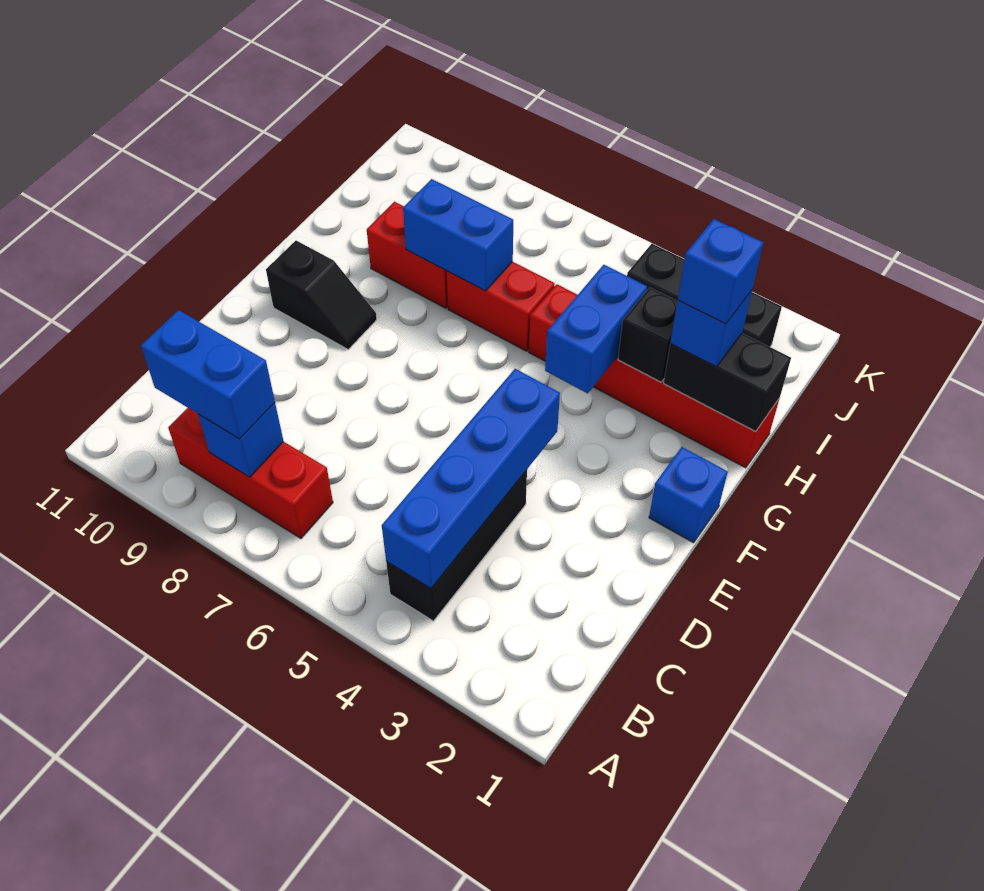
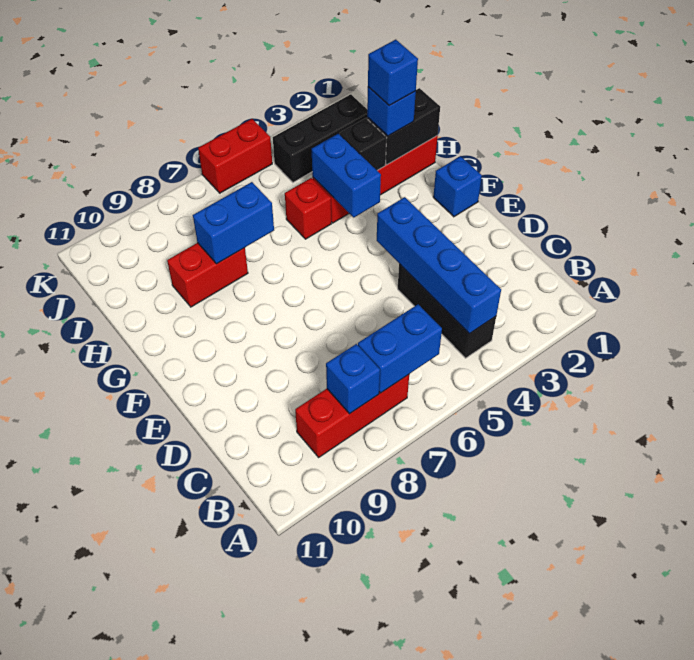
blue brick B8:B9 level 3 -> blue brick B6:B7 level 2
black slope F9:F10 level 1 top 10 -> none
red brick H6:H7 level 1 -> red brick K5:K6 level 1

